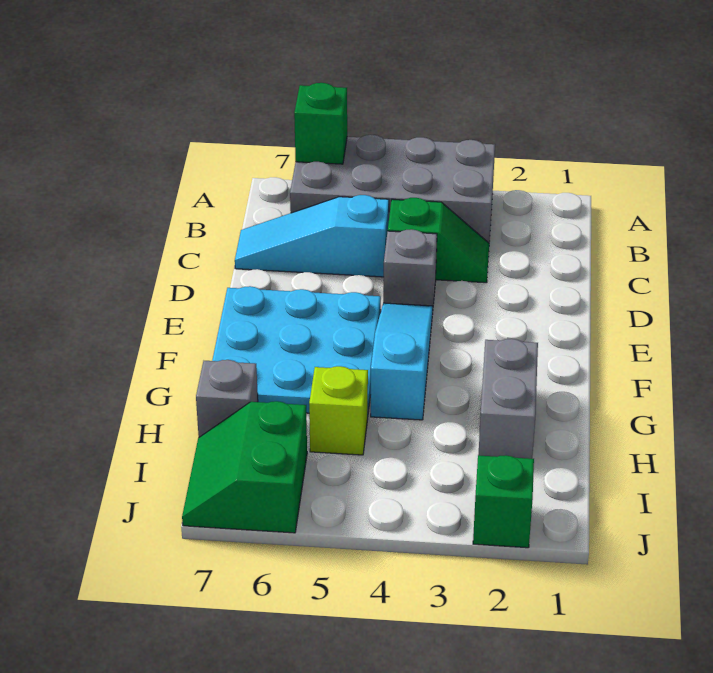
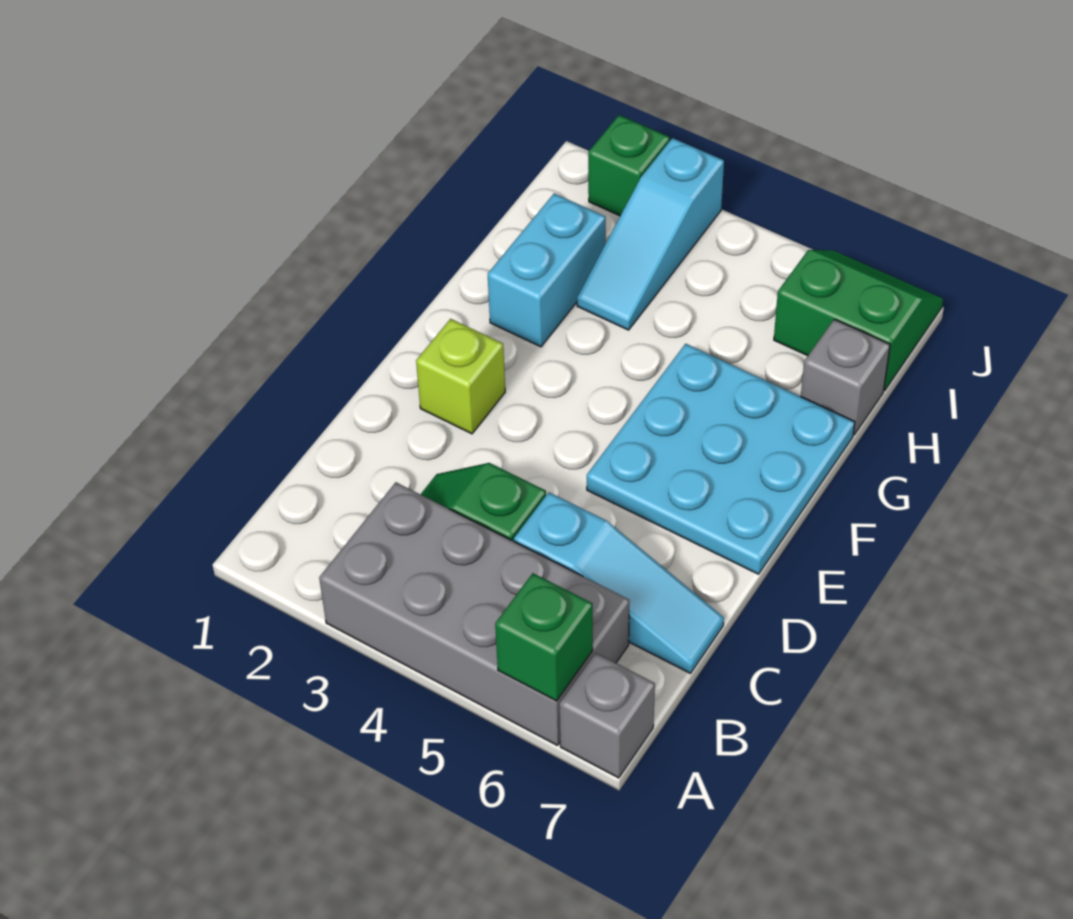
grey brick D4 level 1 -> grey brick A7 level 1
cyan slope E4:G4 level 1 top G -> cyan slope H3:J3 level 1 top J
grey brick G2:H2 level 1 -> cyan brick G2:H2 level 1
lime brick H5 level 1 -> lime brick E2 level 1
green slope I6:J7 level 1 top 6 -> green slope I6:J7 level 1 top I

